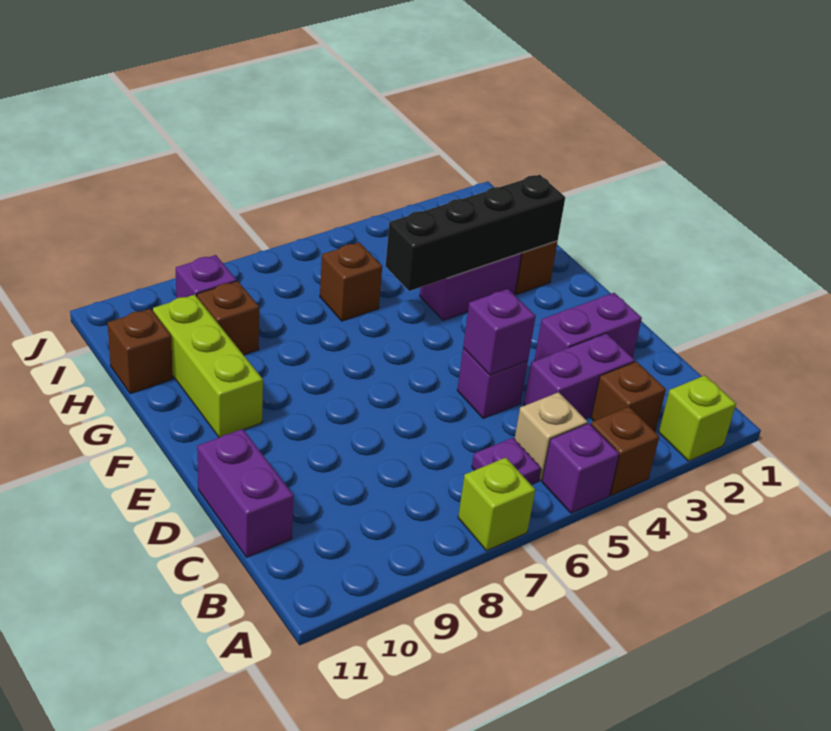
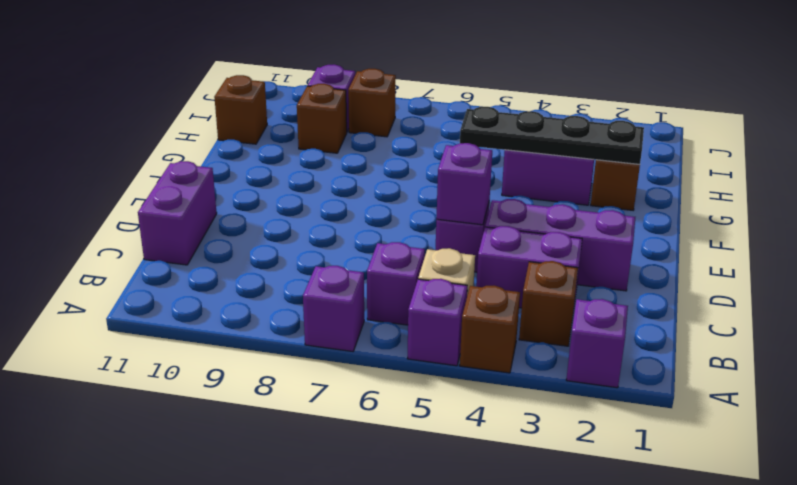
lime brick A2 level 1 -> purple brick A2 level 1
lime brick A7 level 1 -> purple brick A7 level 1
purple plate B6 level 1 -> purple brick B6 level 1
purple brick D2:D3 level 1 -> purple brick D2:D4 level 1
lime brick F10:H10 level 1 -> none
black brick G2:G5 level 2 -> black plate G2:G5 level 2
brown brick H6 level 1 -> brown brick I8 level 1

